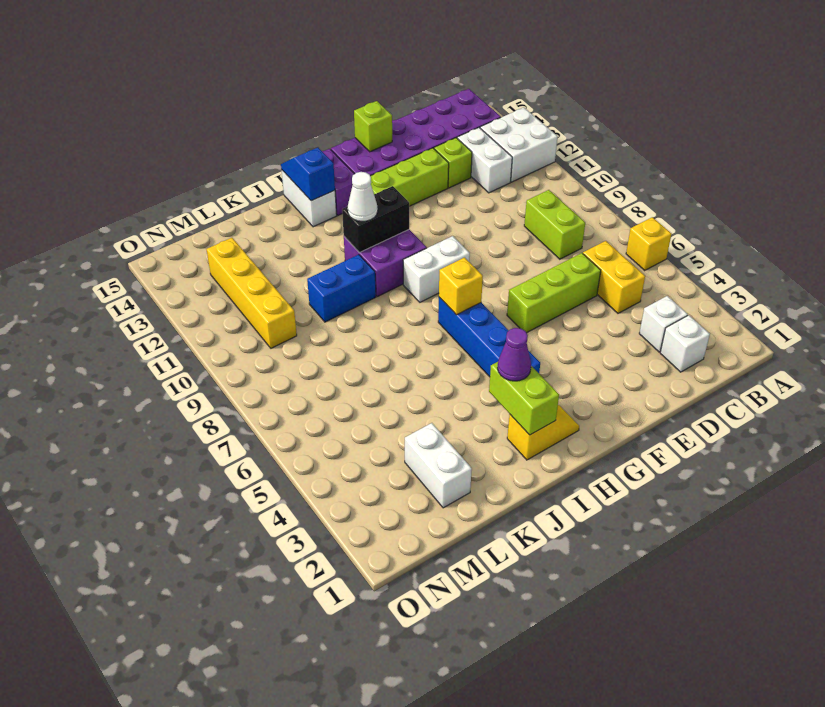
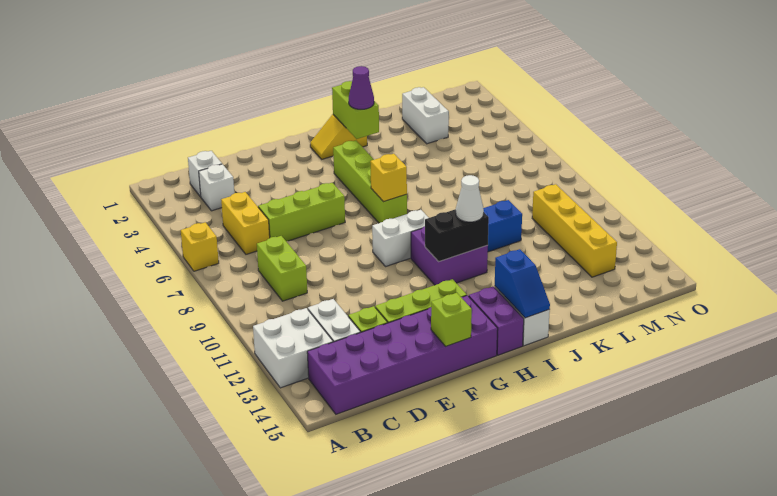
blue brick H4:H7 level 1 -> lime brick H4:H7 level 1

